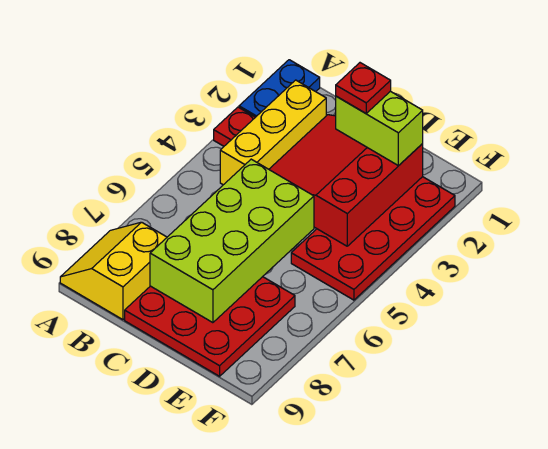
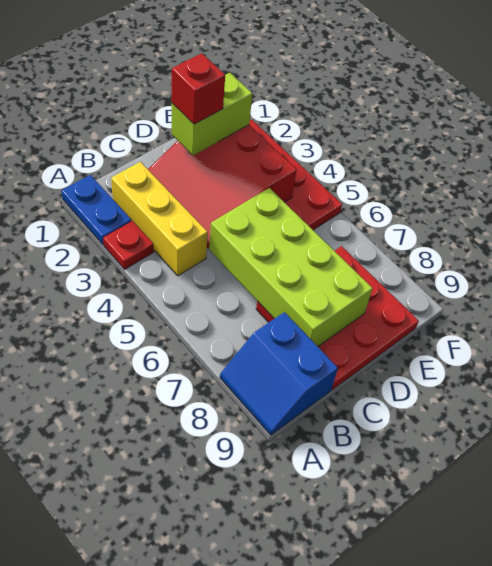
yellow slope A8:B9 level 1 top B -> blue slope A8:B9 level 1 top B
red plate D2 level 4 -> red brick D2 level 4

